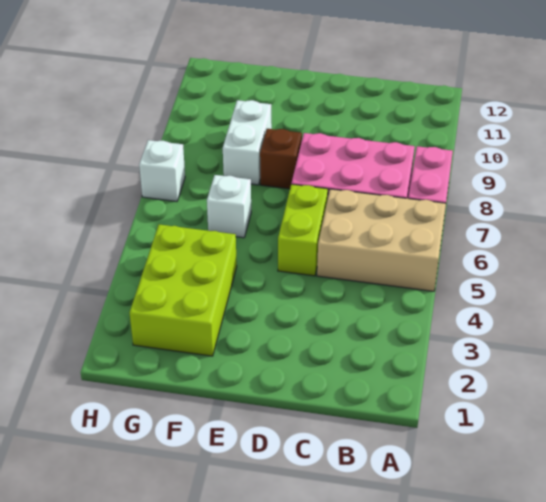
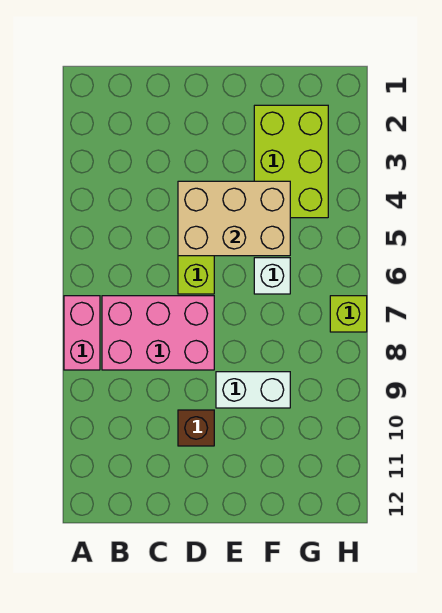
tan brick A5:C6 level 1 -> tan brick D4:F5 level 2
brown brick E8 level 1 -> brown brick D10 level 1
white brick F8:F9 level 1 -> white brick E9:F9 level 1
white brick H7 level 1 -> lime brick H7 level 1

